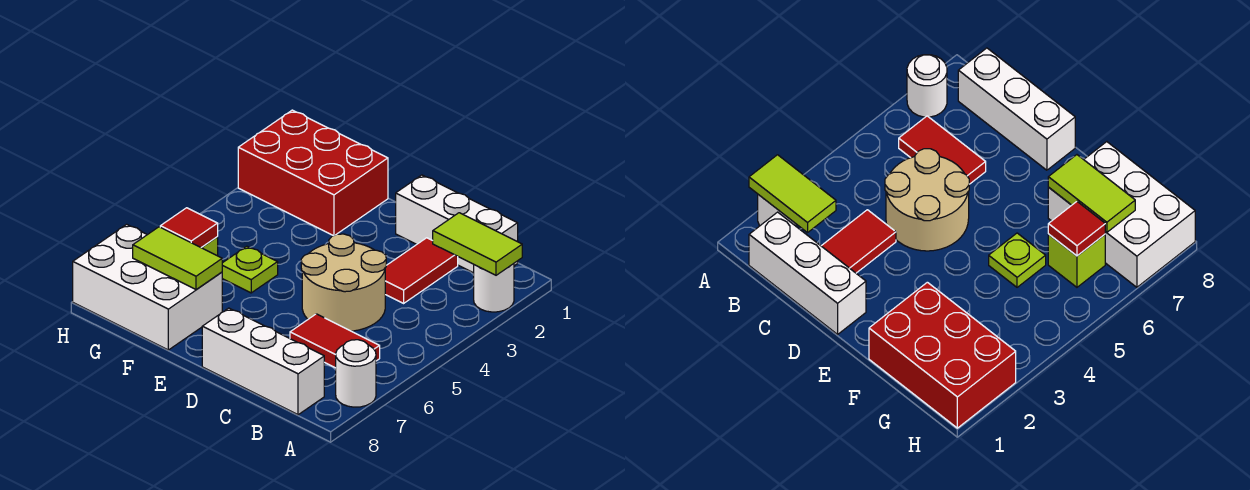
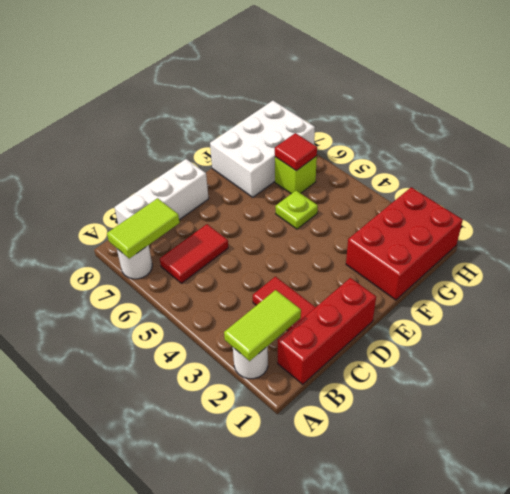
white brick B1:D1 level 1 -> red brick B1:D1 level 1
tan round brick C4:D5 level 1 -> none
lime tile F7:G7 level 2 -> lime tile A7:B7 level 2

